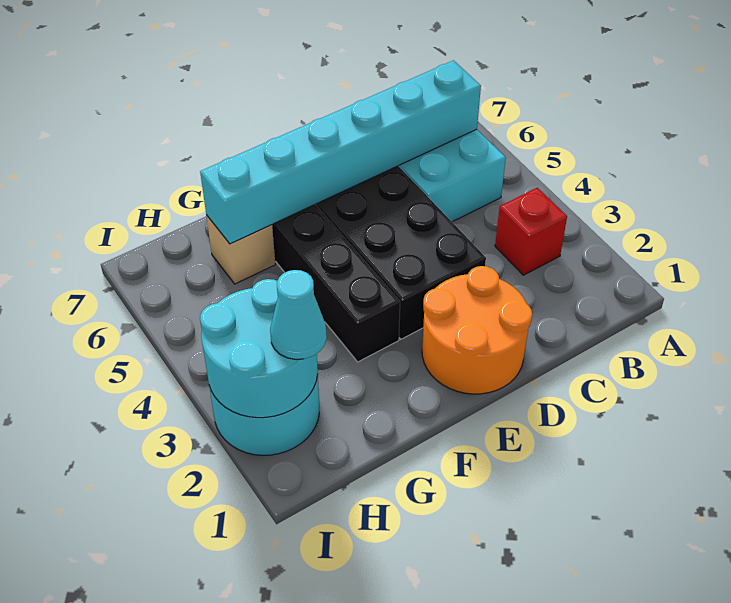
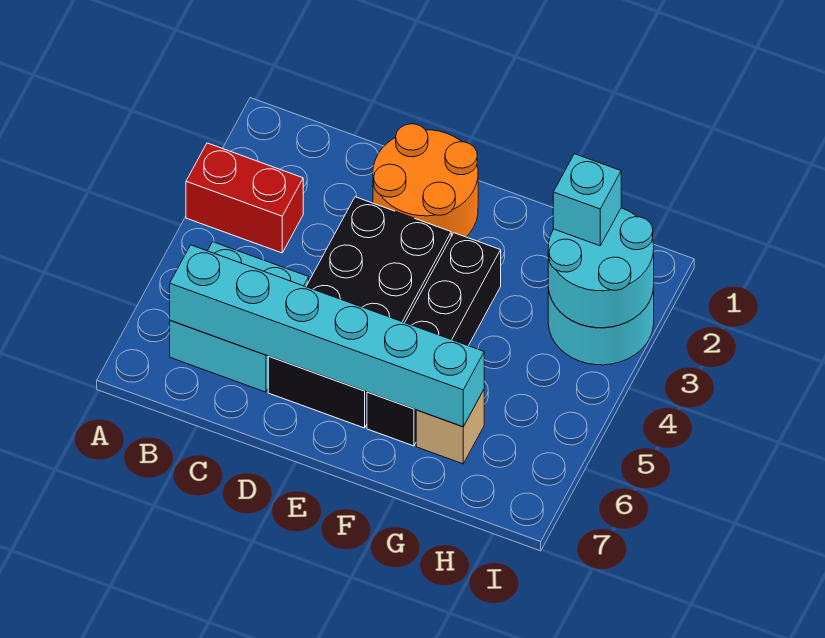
red brick B3 level 1 -> red brick A3:B3 level 1
cyan cone H2 level 3 -> cyan brick H2 level 3

